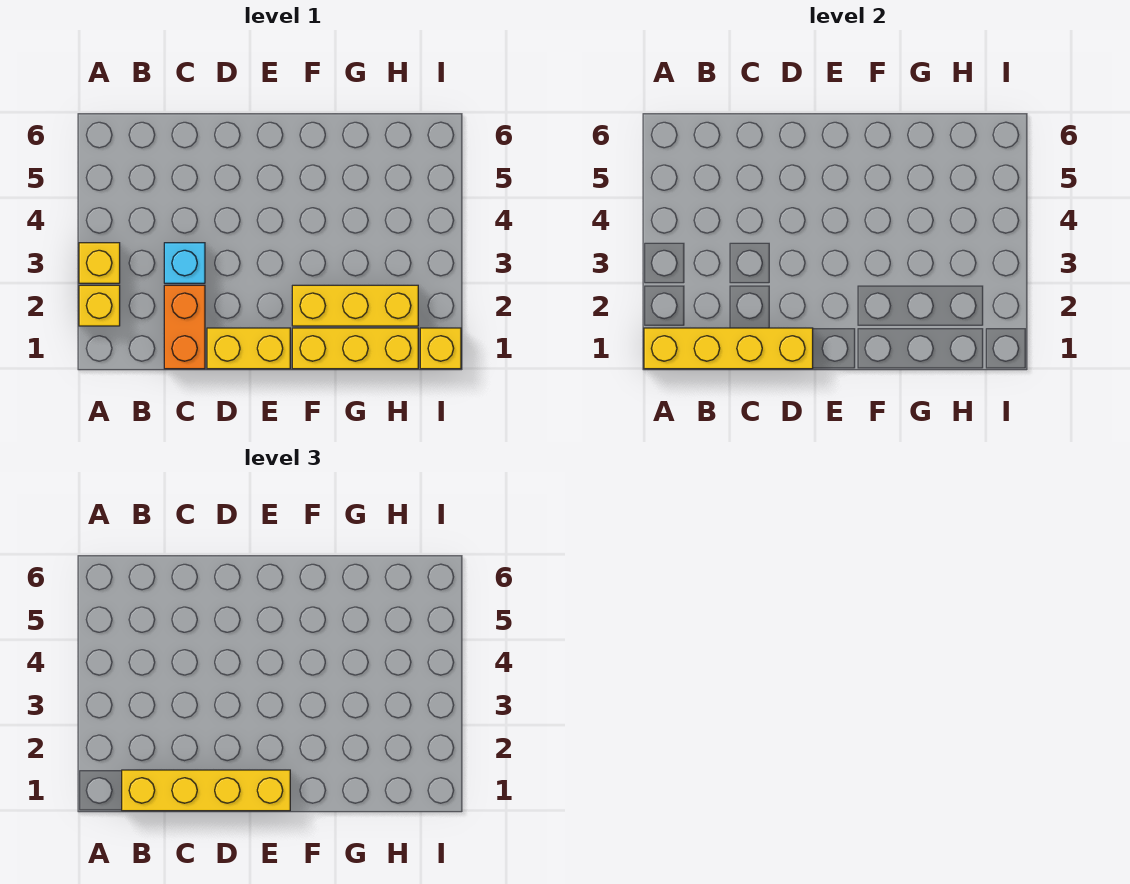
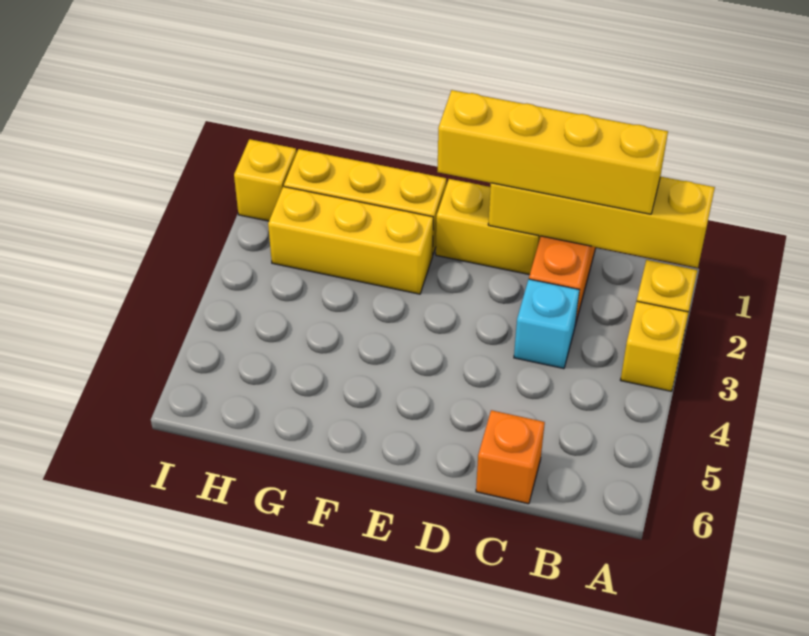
none -> orange brick C6 level 1

